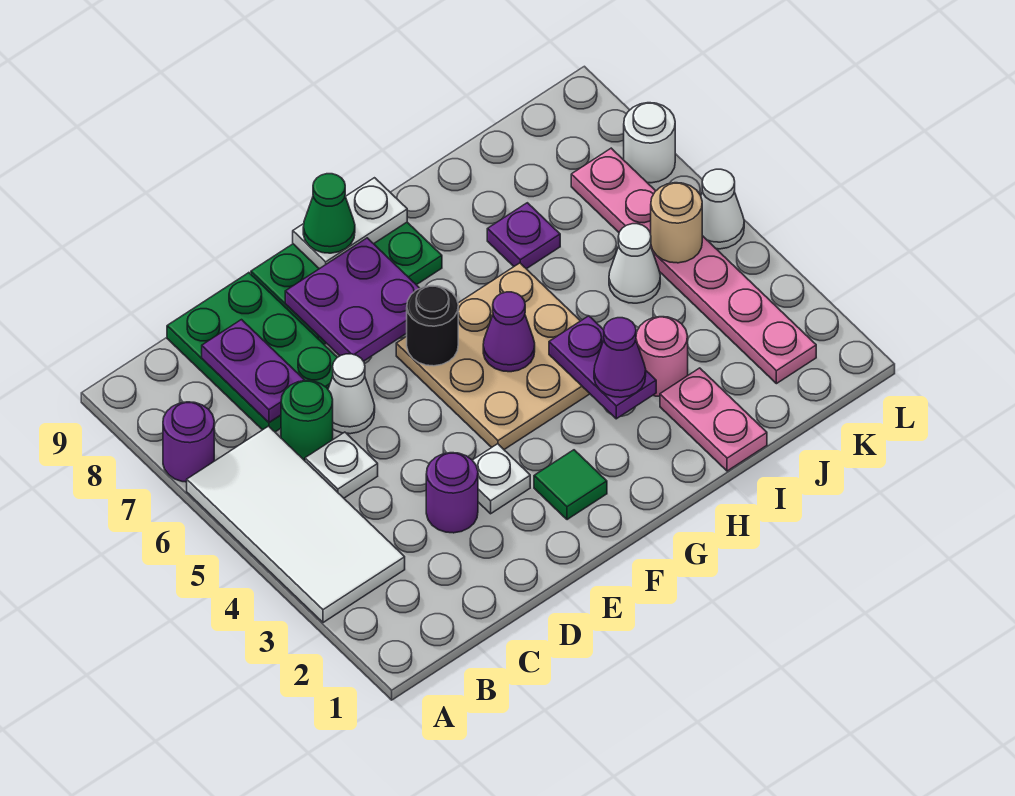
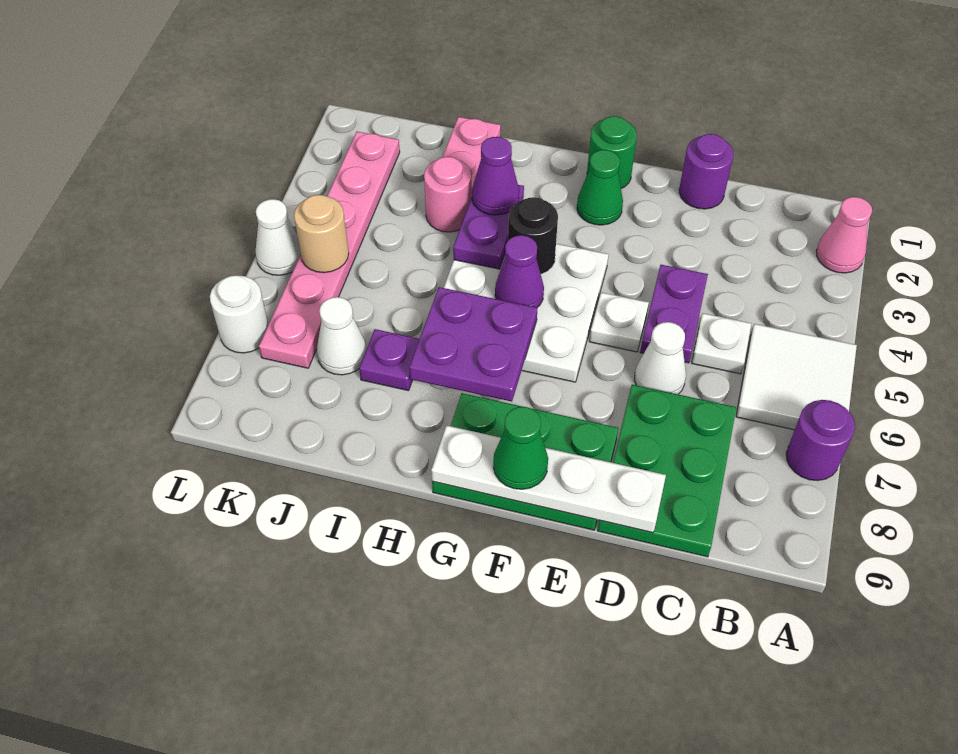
none -> pink cone A2 level 1
white tile A3:B6 level 1 -> white tile A5:B6 level 1
green round brick C6 level 1 -> green round brick F1 level 1
purple plate C7:C8 level 2 -> purple plate D4:D5 level 1
purple round brick D3 level 1 -> purple round brick D1 level 1
white plate E3 level 1 -> white plate E5 level 1
purple plate E7:F8 level 2 -> purple plate G6:H7 level 2
green tile F2 level 1 -> green cone F2 level 1
tan plate F4:H6 level 1 -> white plate F4:H6 level 1
black round brick F6 level 2 -> black round brick G4 level 2
white plate F9:G9 level 2 -> white plate D9:G9 level 2
white cone J5 level 1 -> white cone J7 level 1

